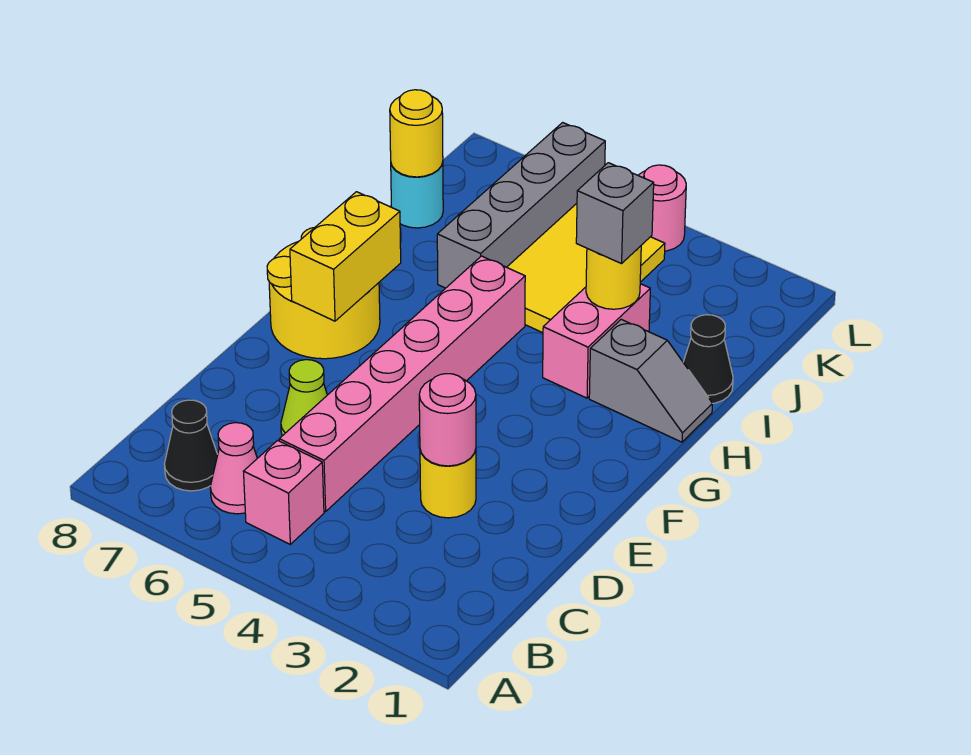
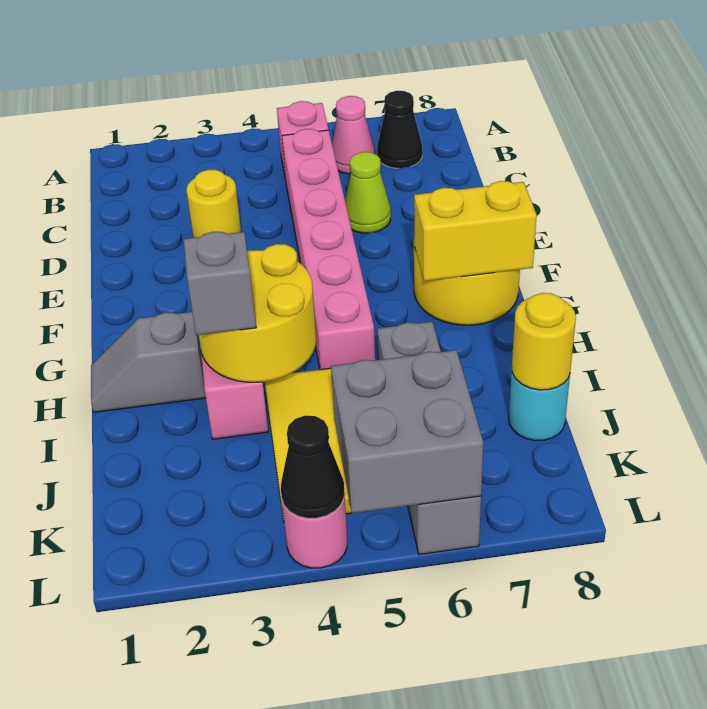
pink round brick D3 level 2 -> none
yellow brick F7:G7 level 2 -> yellow brick G7:G8 level 2
black cone I1 level 1 -> black cone L4 level 2
yellow round brick I3 level 2 -> yellow round brick H3:I4 level 2
none -> grey brick K5:L6 level 2

